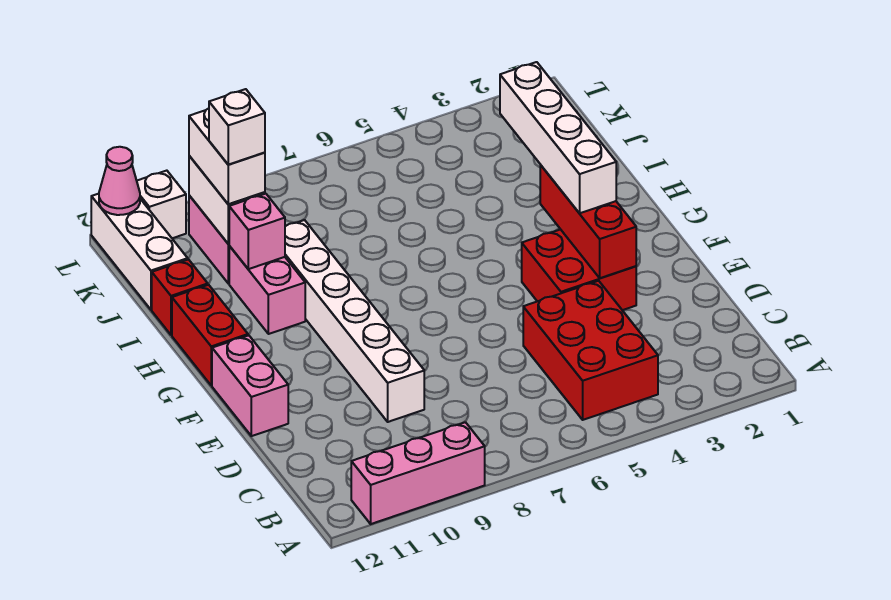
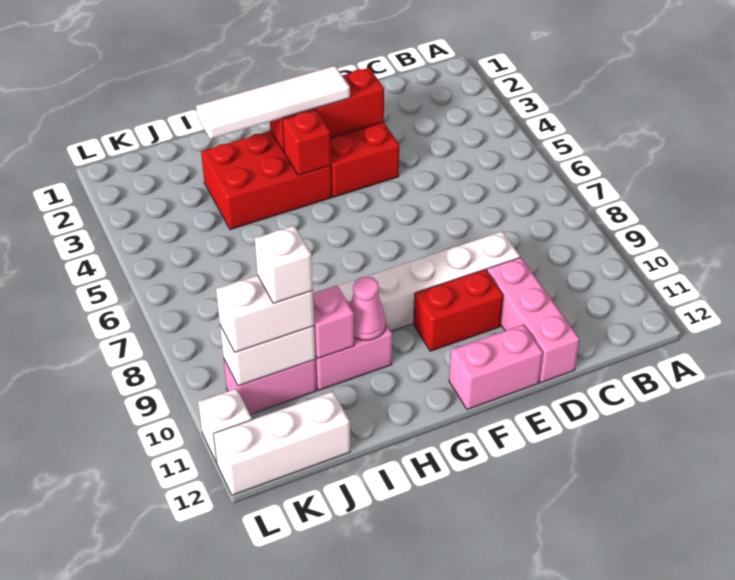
pink brick A9:A11 level 1 -> pink brick D10:D12 level 1
red brick B4:D5 level 1 -> red brick G3:I4 level 1
white brick F3:I3 level 3 -> white tile F3:I3 level 3
red brick G12:H12 level 1 -> red brick E10:F10 level 1
red brick I12 level 1 -> red brick G4 level 2
pink cone L12 level 2 -> pink cone H10 level 2

